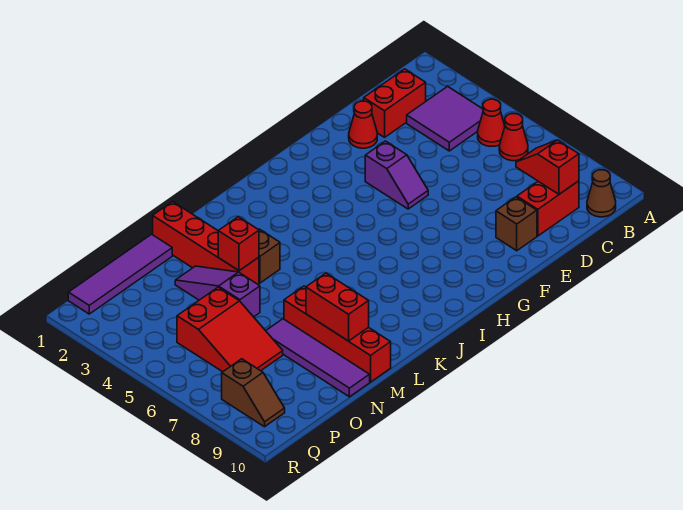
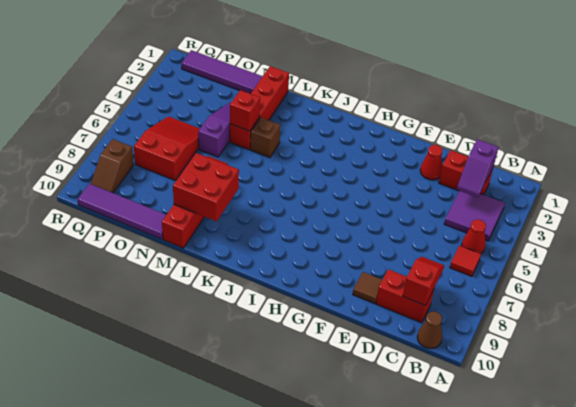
red cone B6 level 1 -> red tile B6 level 1
brown brick E9 level 1 -> brown tile E9 level 1
purple slope F4:F5 level 1 top 4 -> purple slope C2:C3 level 2 top 2
red brick M8:M9 level 2 -> red brick L8:M9 level 2
purple tile N7:N10 level 1 -> purple tile N10:Q10 level 1
red slope O5:P7 level 1 top 5 -> red slope O5:P7 level 1 top 7

